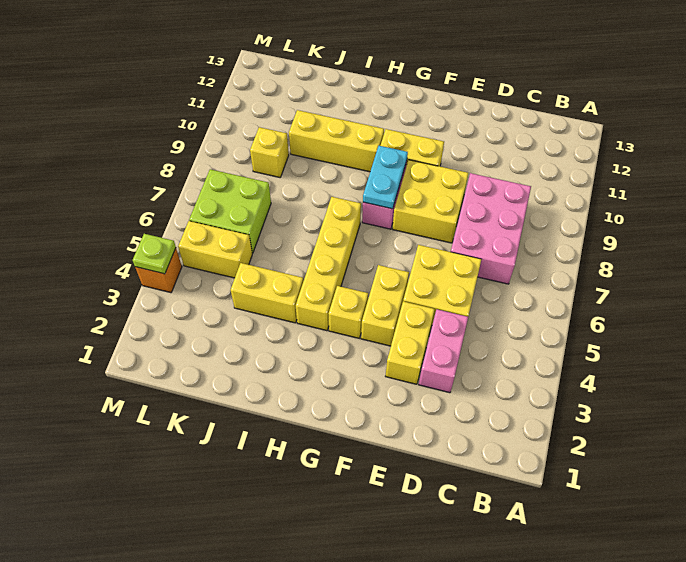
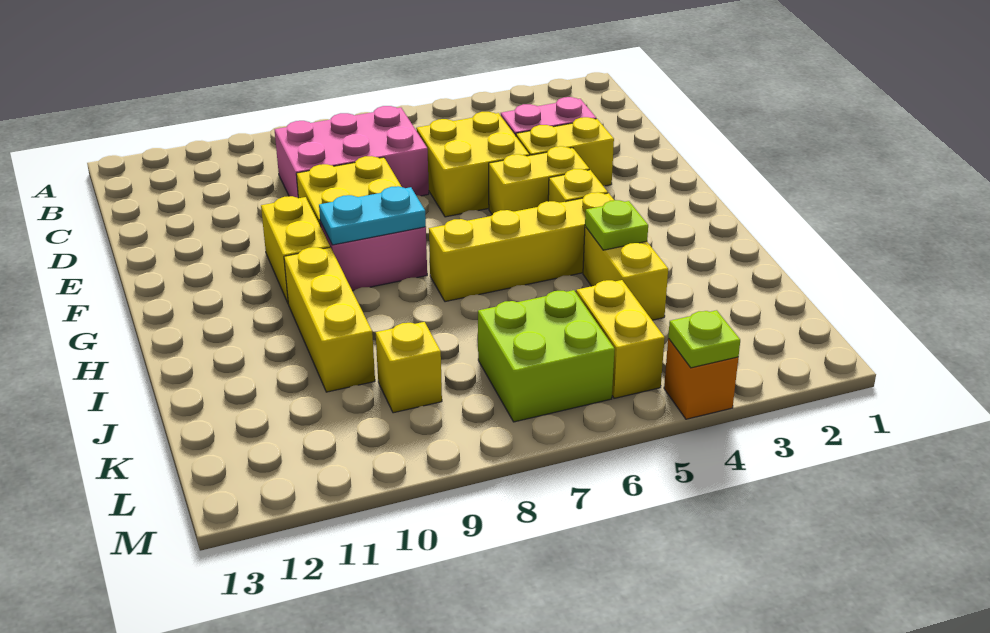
none -> lime plate I4 level 2

